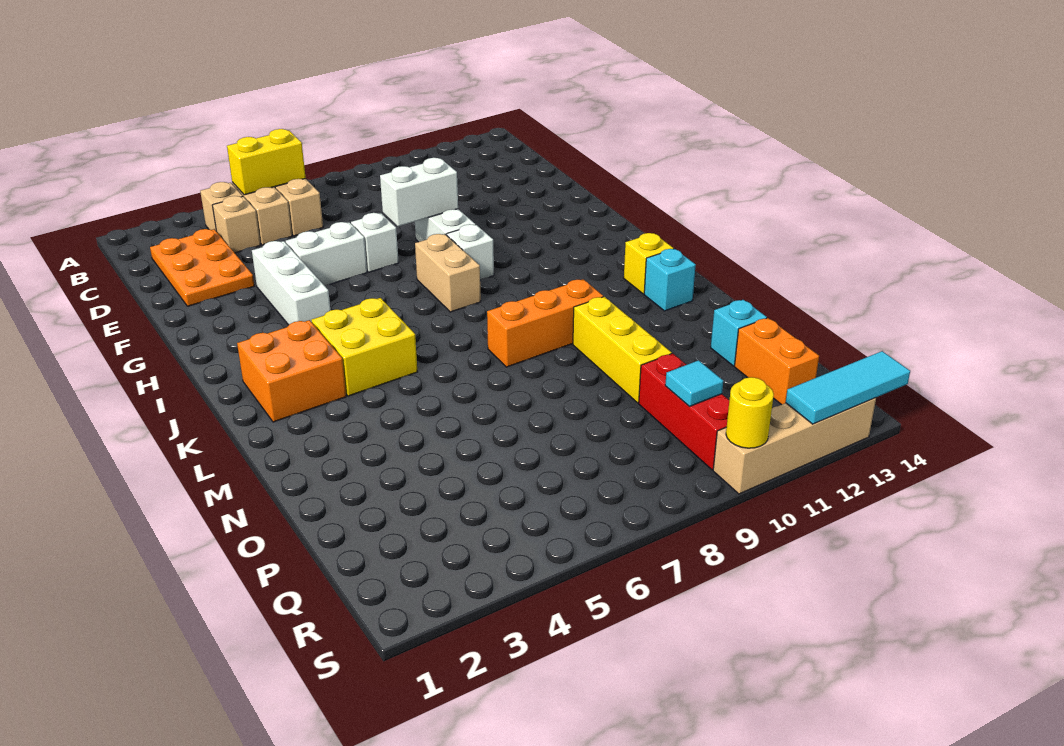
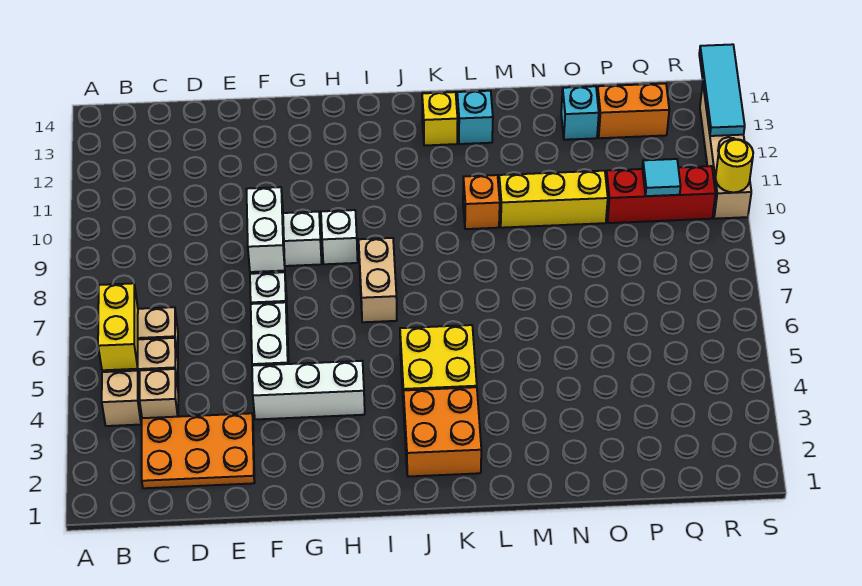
tan brick H8:I8 level 1 -> tan brick I7:I8 level 1
orange brick L8:L10 level 1 -> orange brick L10 level 1

